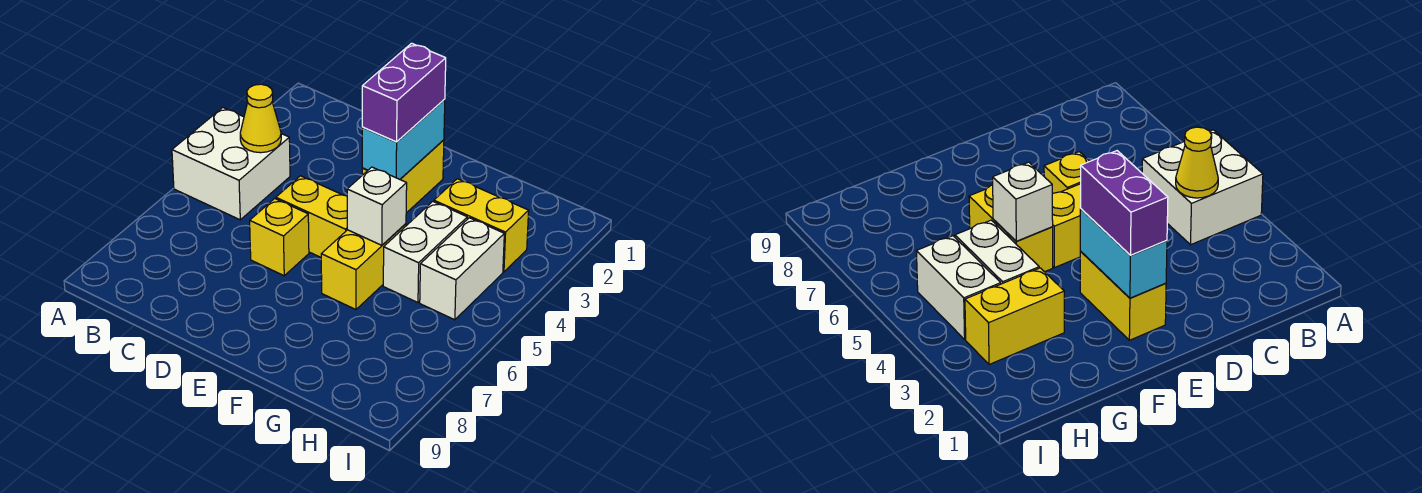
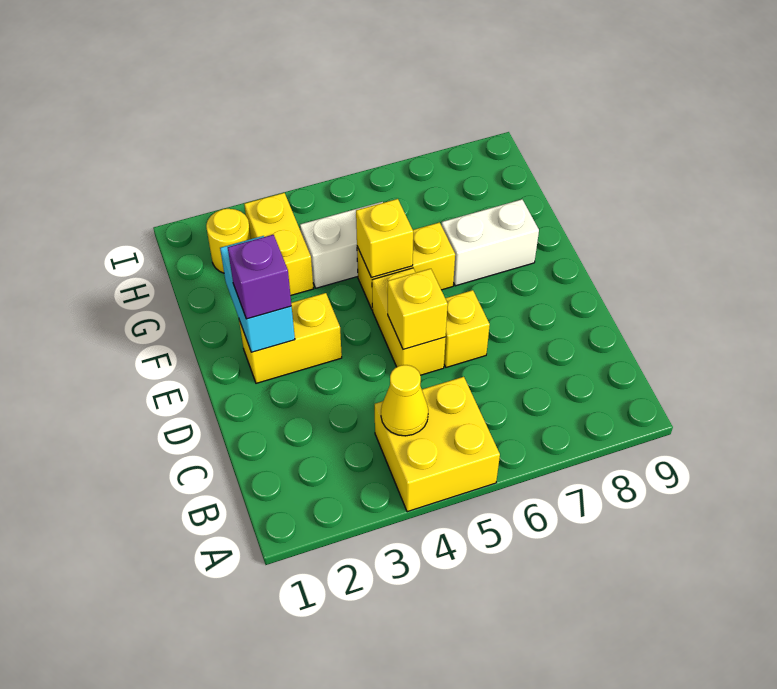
white brick A4:B5 level 1 -> yellow brick A4:B5 level 1
none -> yellow brick D5 level 2
cyan brick E2:E3 level 2 -> cyan brick E2:F2 level 2
purple brick E2:E3 level 3 -> purple brick E2 level 3
white brick F5 level 2 -> yellow brick F5 level 2
none -> yellow round brick H2 level 1
white brick H4:H5 level 1 -> white brick F7:F8 level 1

